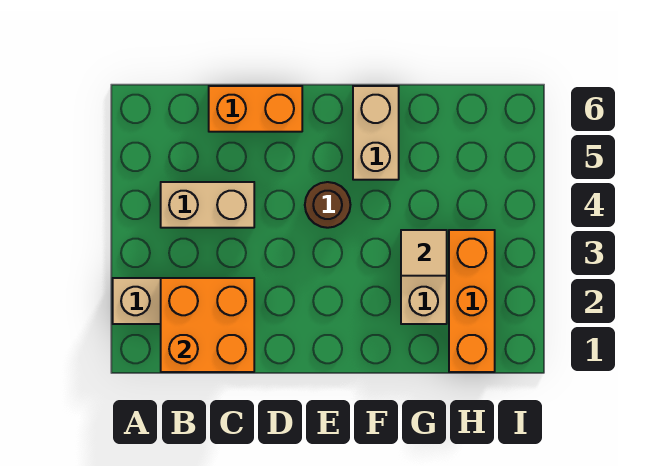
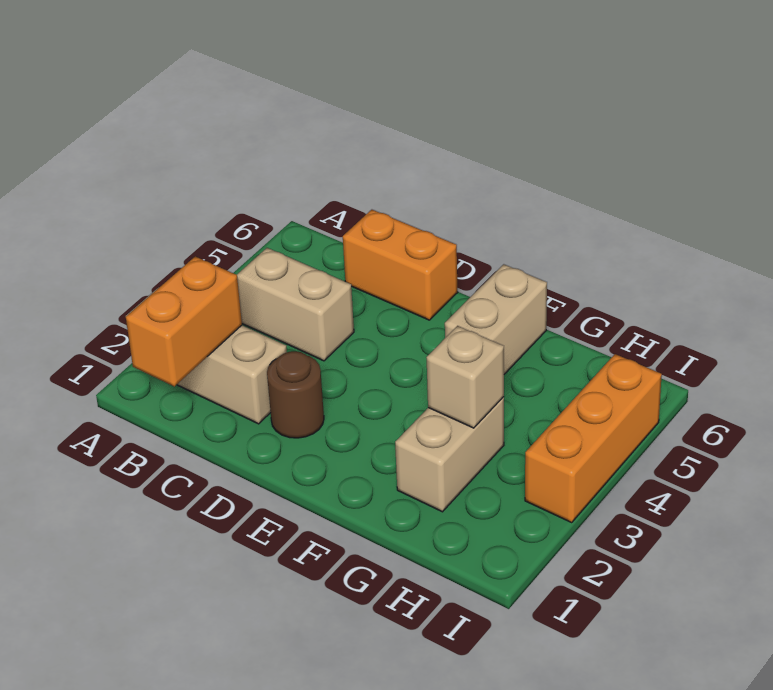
orange brick B1:C2 level 2 -> orange brick B1:B2 level 2
brown round brick E4 level 1 -> brown round brick D2 level 1
tan tile G3 level 2 -> tan brick G3 level 2
orange brick H1:H3 level 1 -> orange brick I3:I5 level 1

